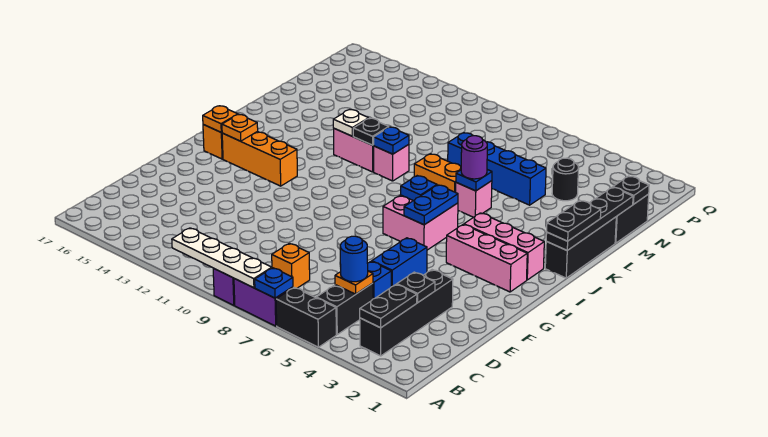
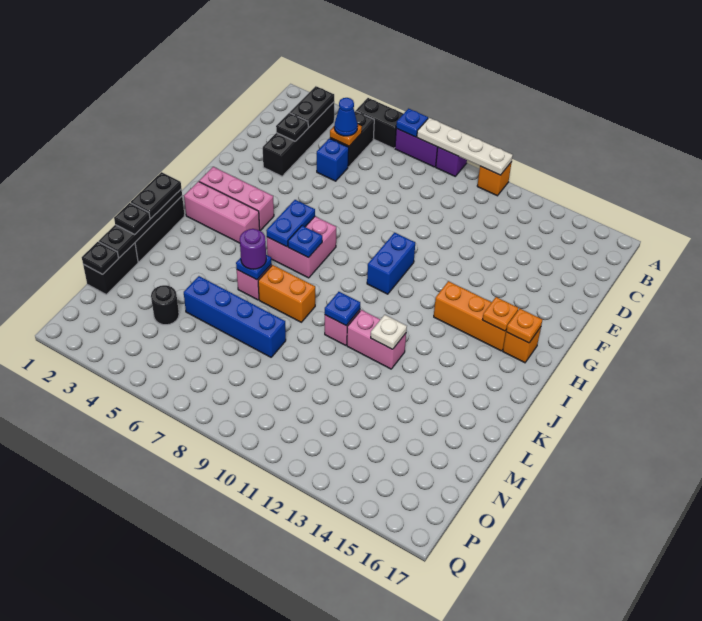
blue round brick C5 level 3 -> blue cone C5 level 3
orange brick C8 level 1 -> orange brick A11 level 1
blue brick E5:F5 level 1 -> blue brick G10:H10 level 1
black plate K11 level 2 -> black plate L1 level 3

